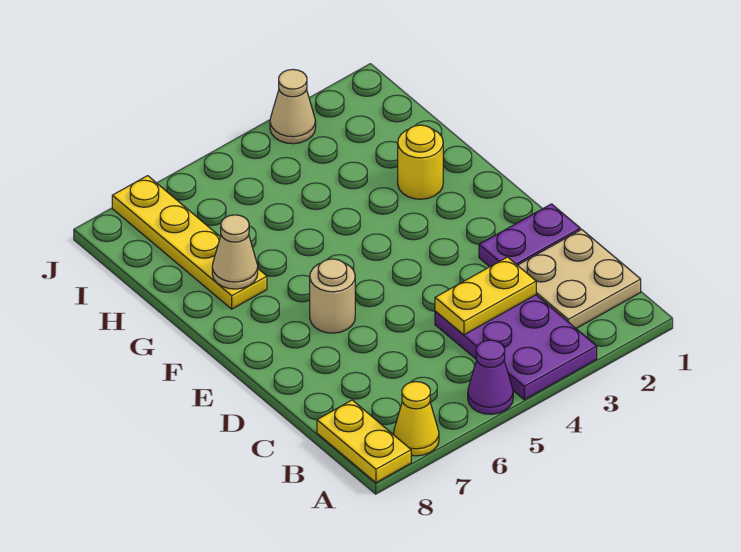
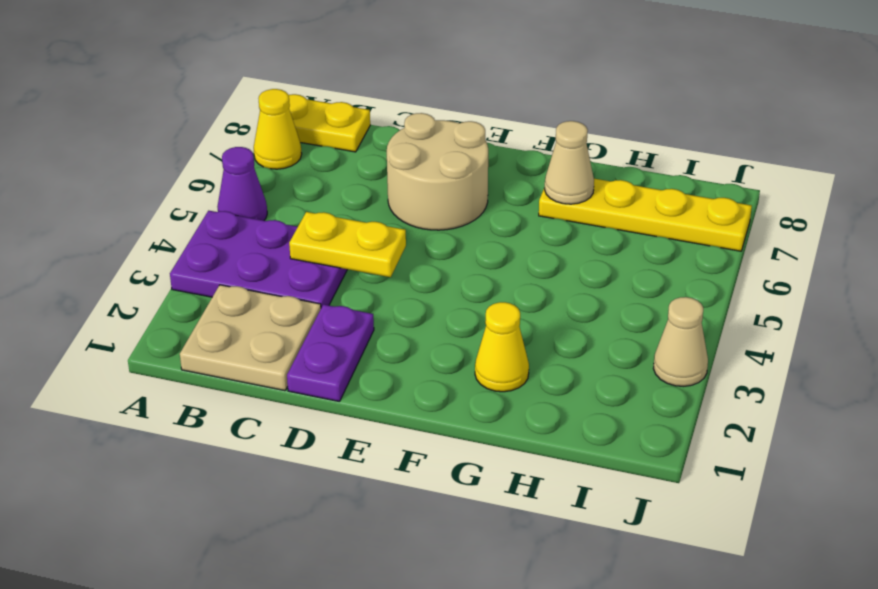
yellow plate C3:C4 level 2 -> yellow plate C4:D4 level 2
tan round brick E6 level 1 -> tan round brick D6:E7 level 1
yellow round brick G2 level 1 -> yellow cone G2 level 1

